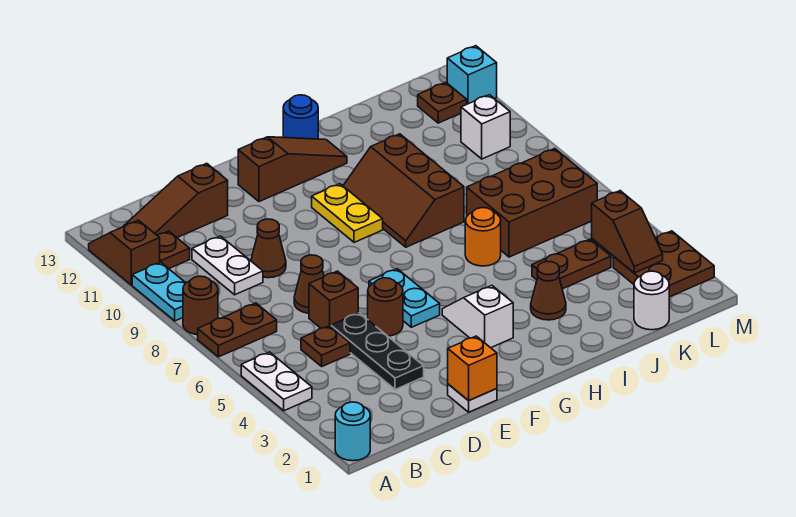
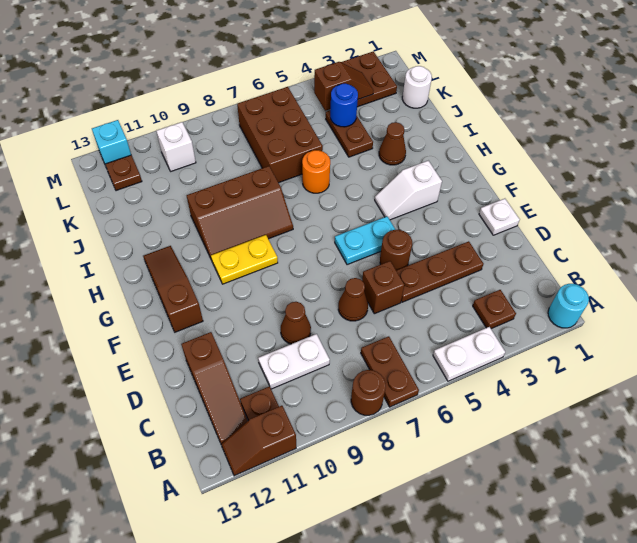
cyan plate A9:A10 level 1 -> none
brown plate C5 level 1 -> brown plate B3 level 1
black plate D3:D5 level 1 -> brown plate D3:D5 level 1
orange brick E1 level 2 -> none
blue round brick H13 level 1 -> blue round brick K4 level 2

